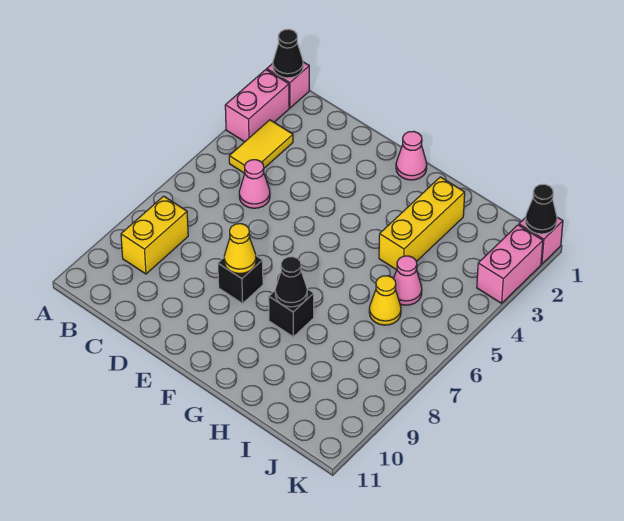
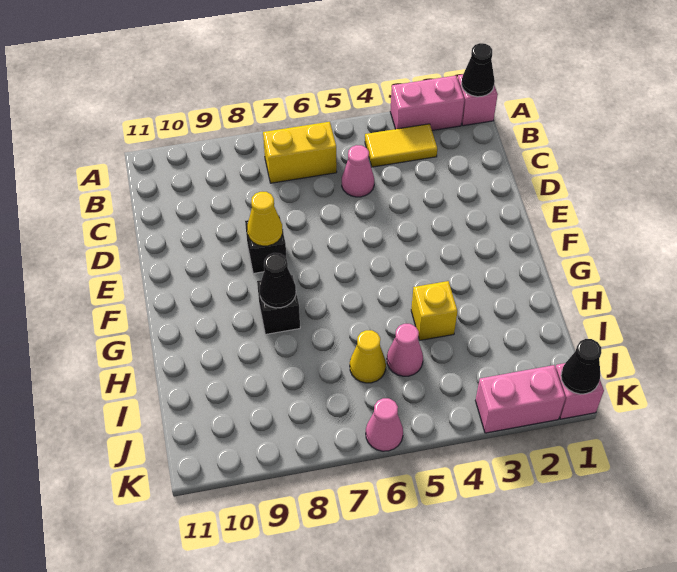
yellow brick B8:B9 level 1 -> yellow brick B6:B7 level 1
pink cone F1 level 1 -> pink cone K6 level 1
yellow brick H2:H4 level 1 -> yellow brick H4 level 1

